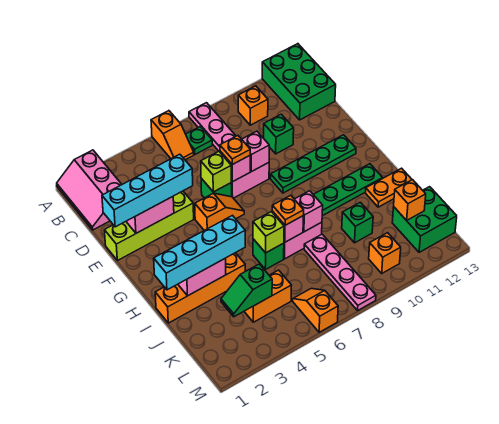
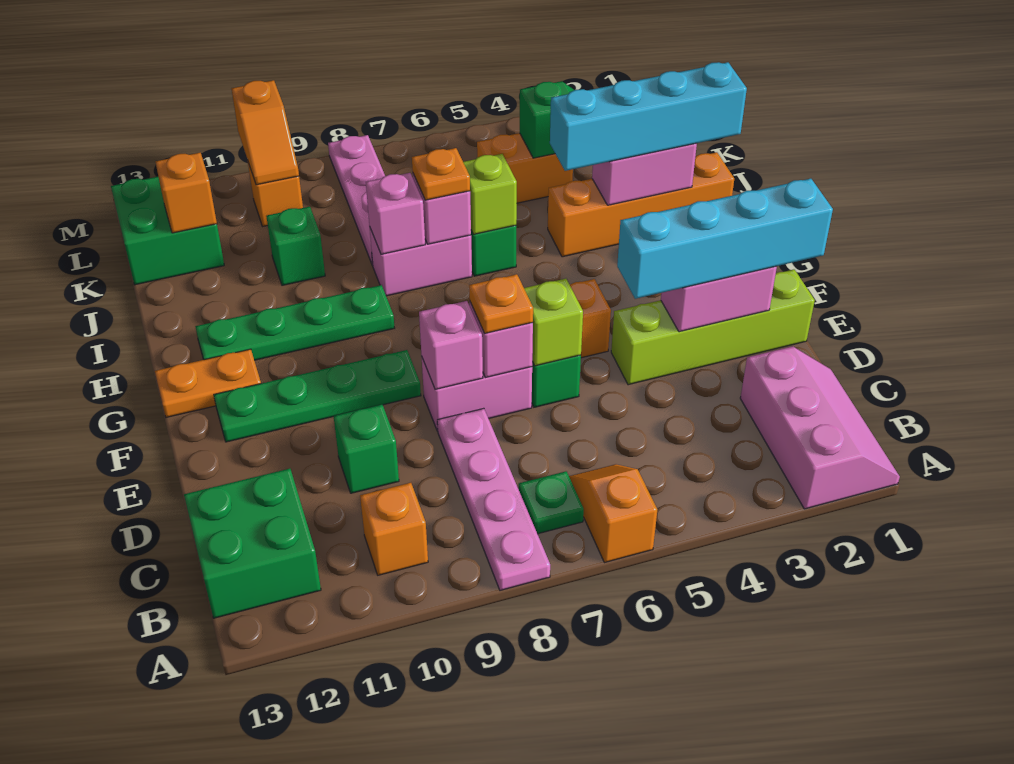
green brick A12:C13 level 1 -> green brick B12:C13 level 1
orange plate I12:I13 level 1 -> orange plate G12:G13 level 1
orange slope L6:M6 level 1 top M -> orange slope L10:M10 level 2 top M

